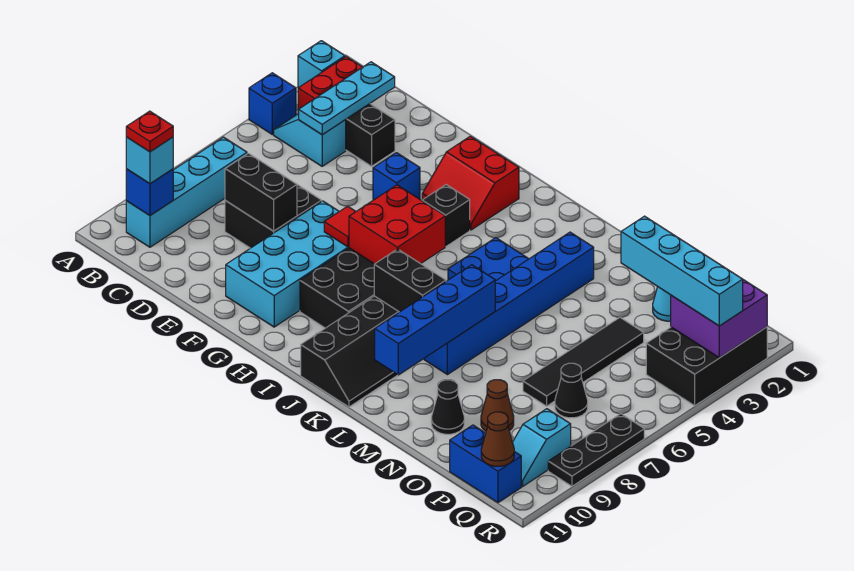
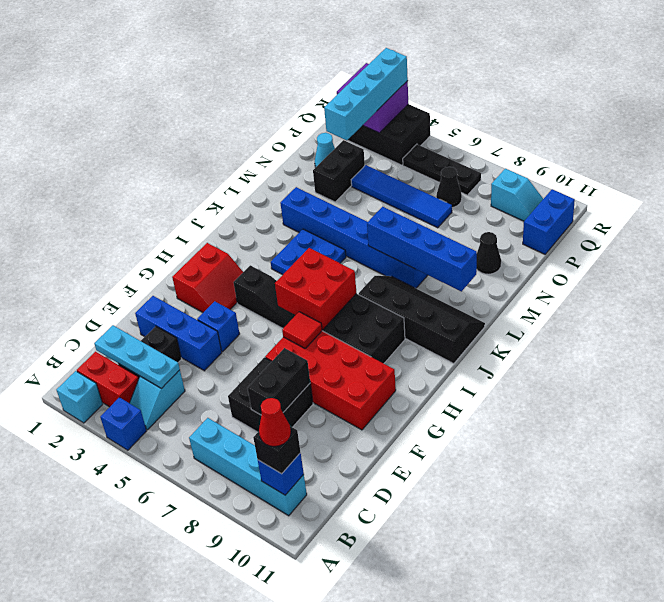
cyan brick B10 level 3 -> black brick B10 level 3
red plate B10 level 4 -> red cone B10 level 4
none -> blue brick E2:E4 level 1
cyan brick F7:G10 level 1 -> red brick F7:G10 level 1
black brick J8:K8 level 2 -> black brick N3:O3 level 1
black tile O4:O7 level 1 -> blue tile O4:O7 level 1
brown cone O9 level 1 -> none
brown cone Q11 level 2 -> none
black plate R7:R9 level 1 -> black plate Q5:Q7 level 1

